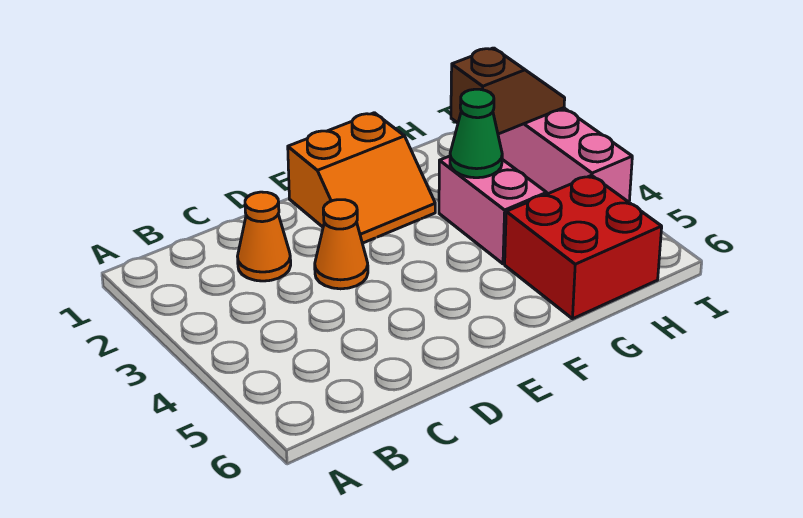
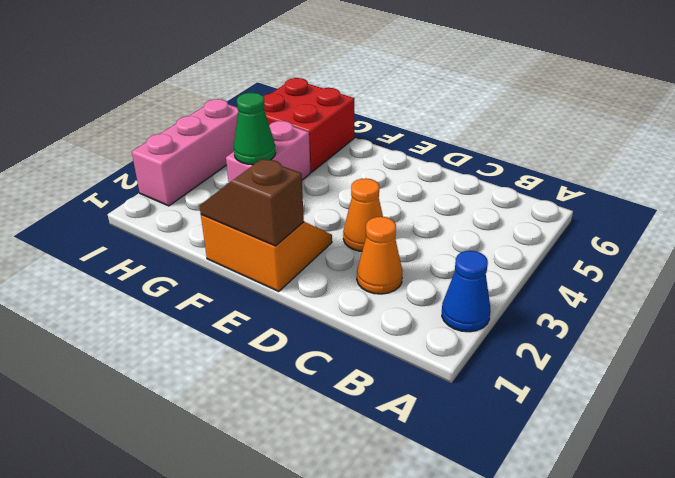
none -> blue cone A2 level 1
brown slope H2:I2 level 2 top H -> brown slope E1:F1 level 2 top E

